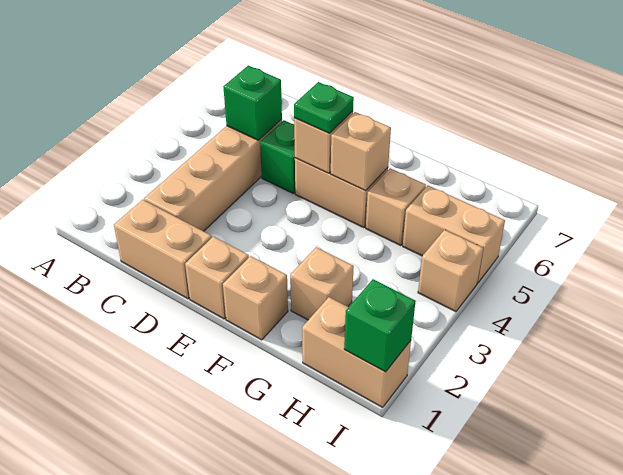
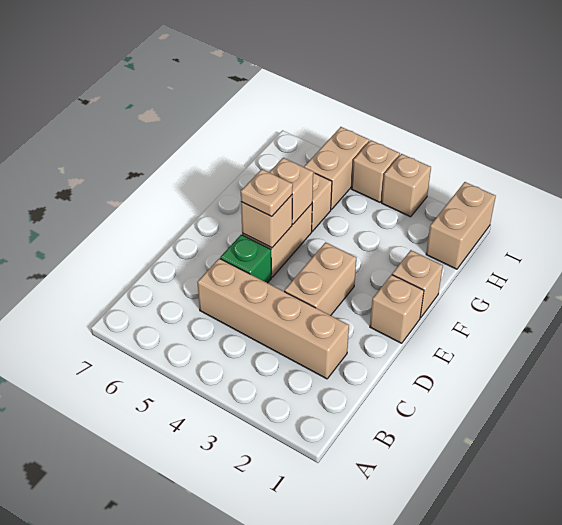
tan brick C1:D1 level 1 -> tan brick D3:E3 level 1
green brick C5 level 2 -> none
green plate E5 level 3 -> tan plate E5 level 3
tan brick G2 level 1 -> tan brick I3 level 1
green brick I1 level 2 -> none

